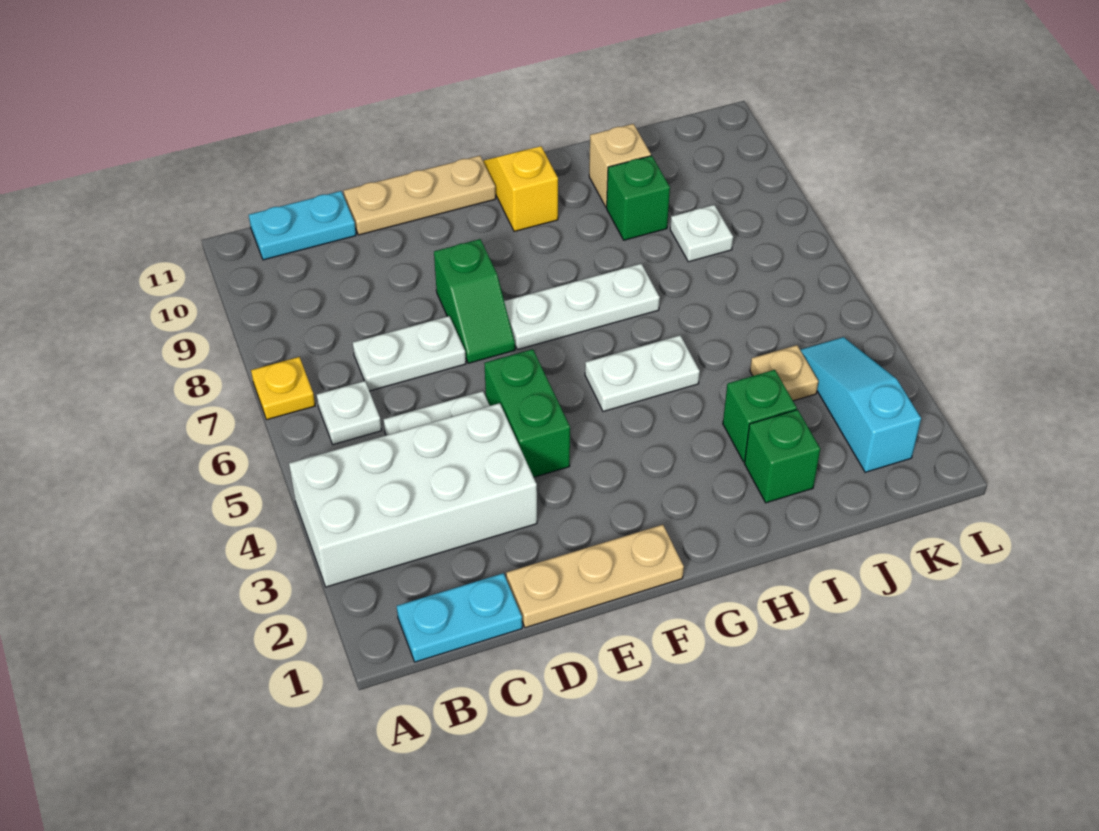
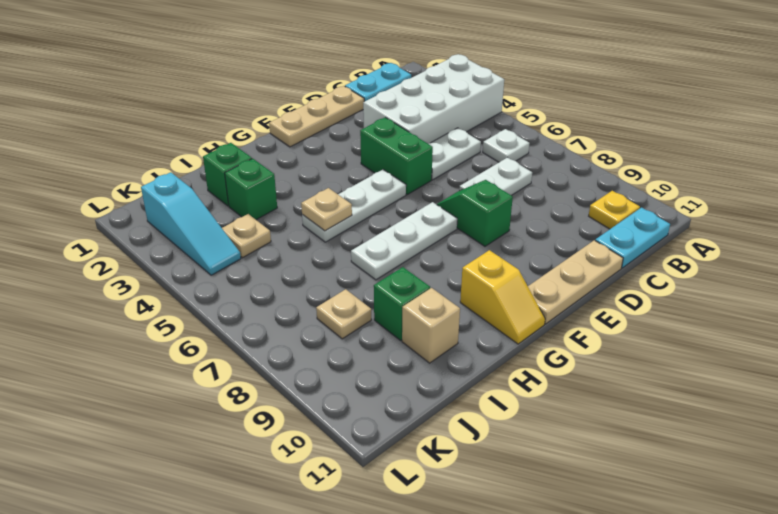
yellow plate A7 level 1 -> yellow plate B10 level 1
white plate G5:H5 level 1 -> white plate F5:H5 level 1
none -> tan plate H5 level 2
white plate J8 level 1 -> tan plate J8 level 1

